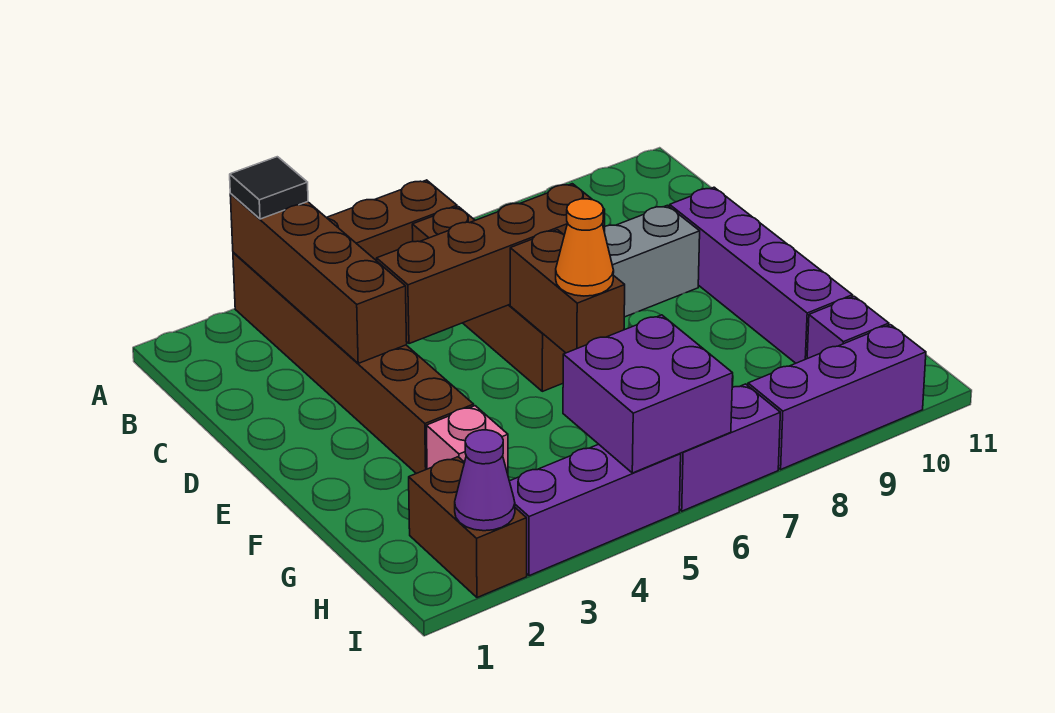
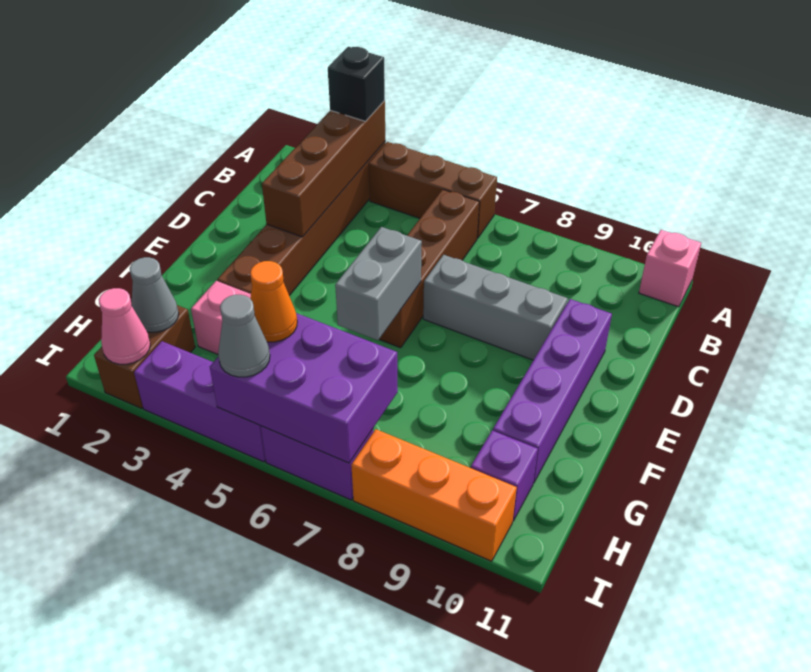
black tile A3 level 3 -> black brick A3 level 3
none -> pink brick A11 level 1
brown brick D4:D7 level 2 -> none
brown brick E6:F6 level 2 -> grey brick E6:F6 level 2
orange cone F6 level 3 -> orange cone H5 level 3
none -> grey cone H2 level 2
purple brick H5:I6 level 2 -> purple brick H5:I7 level 2
purple cone I2 level 2 -> pink cone I2 level 2
none -> grey cone I5 level 3
purple brick I8:I10 level 1 -> orange brick I8:I10 level 1

